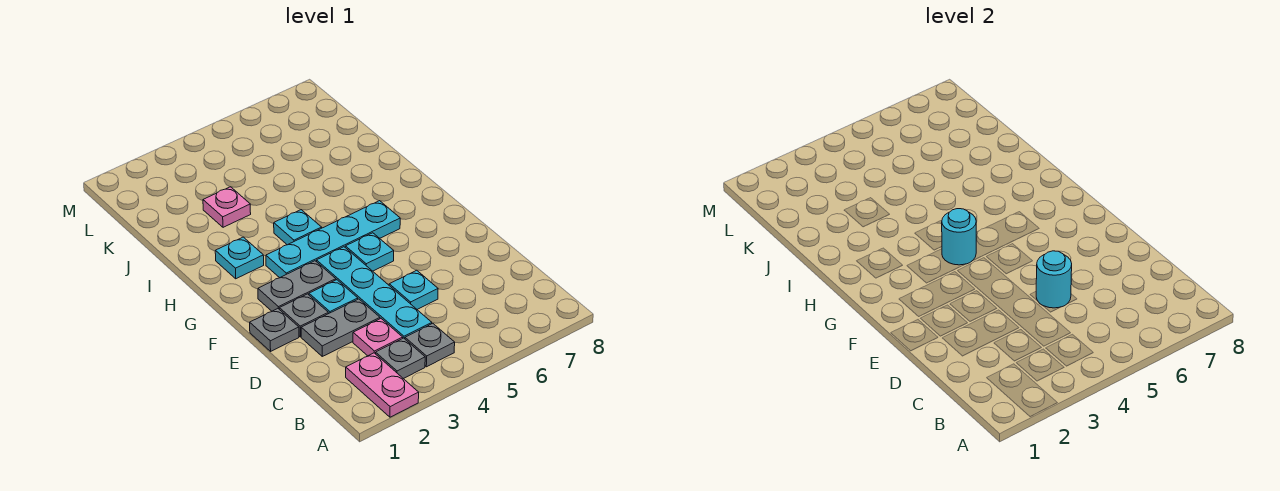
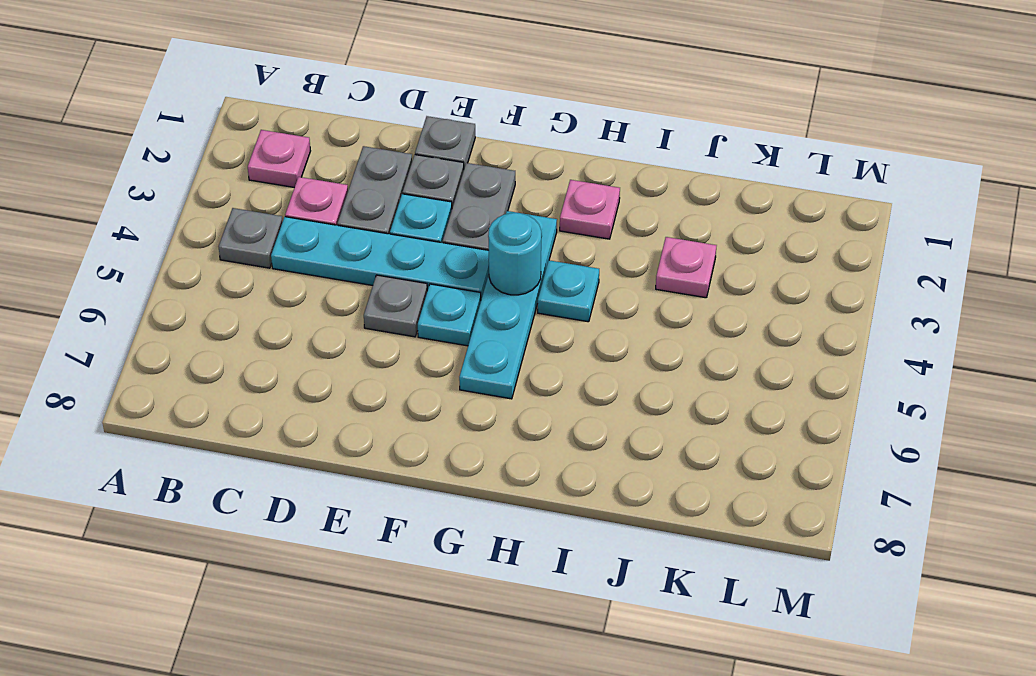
pink plate A2:B2 level 1 -> pink plate B2 level 1
grey plate B3 level 1 -> grey plate E5 level 1
cyan plate D5 level 1 -> none
cyan round brick D5 level 2 -> none
cyan plate H2 level 1 -> pink plate H2 level 1

